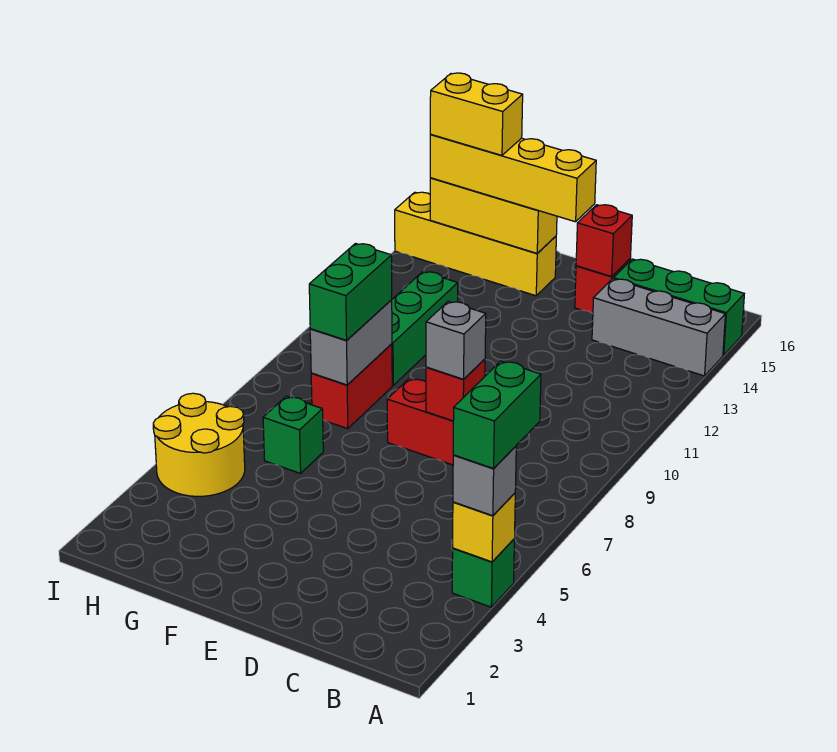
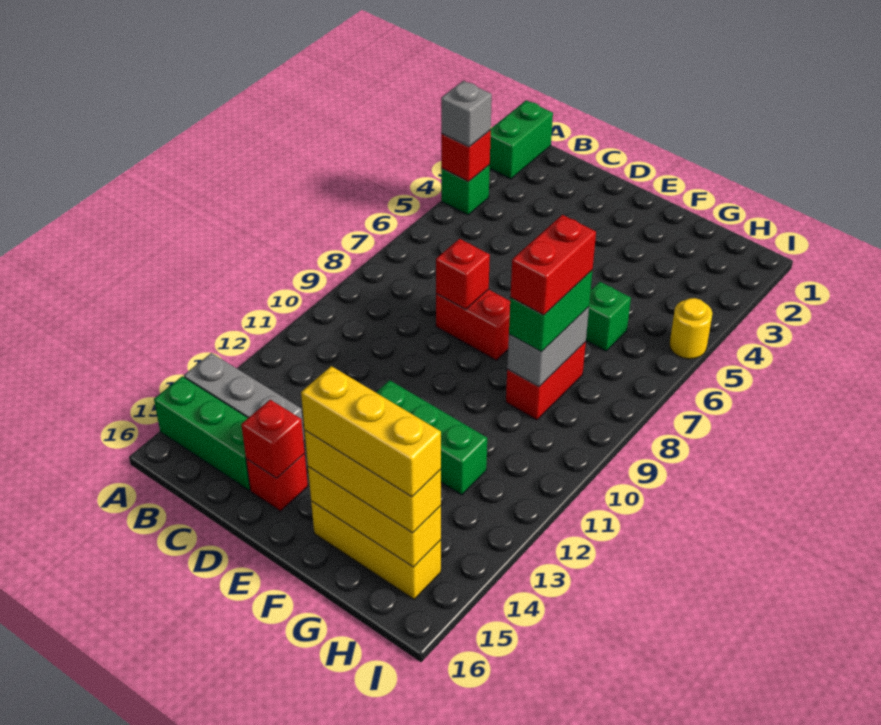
yellow brick A4 level 2 -> red brick A4 level 2
green brick A4:A5 level 4 -> green brick A1:A2 level 1
grey brick D8 level 3 -> none
yellow brick E15:H15 level 3 -> yellow brick F15:H15 level 3
yellow brick F15:I15 level 1 -> yellow brick F15:H15 level 1
none -> red brick G8:G9 level 4
green brick G10:G12 level 1 -> green brick E12:G12 level 1
yellow brick G15:H15 level 4 -> yellow brick F15:H15 level 4
yellow round brick H4:I5 level 1 -> yellow round brick I5 level 1

